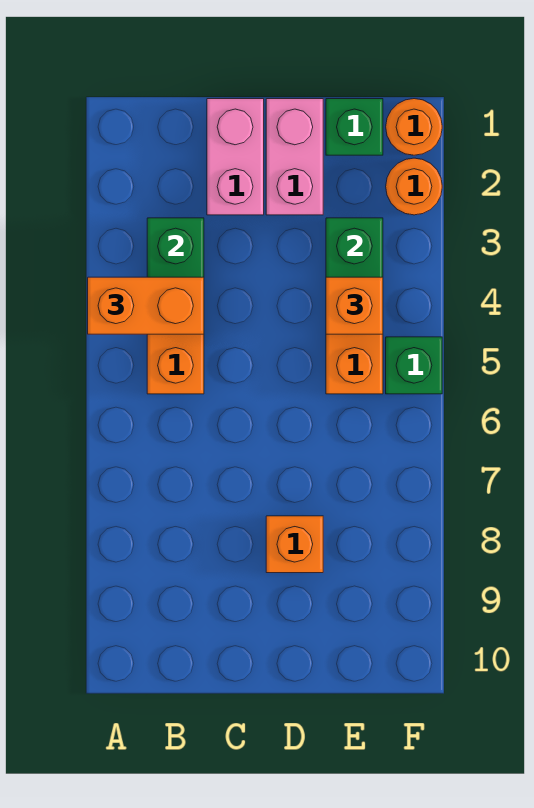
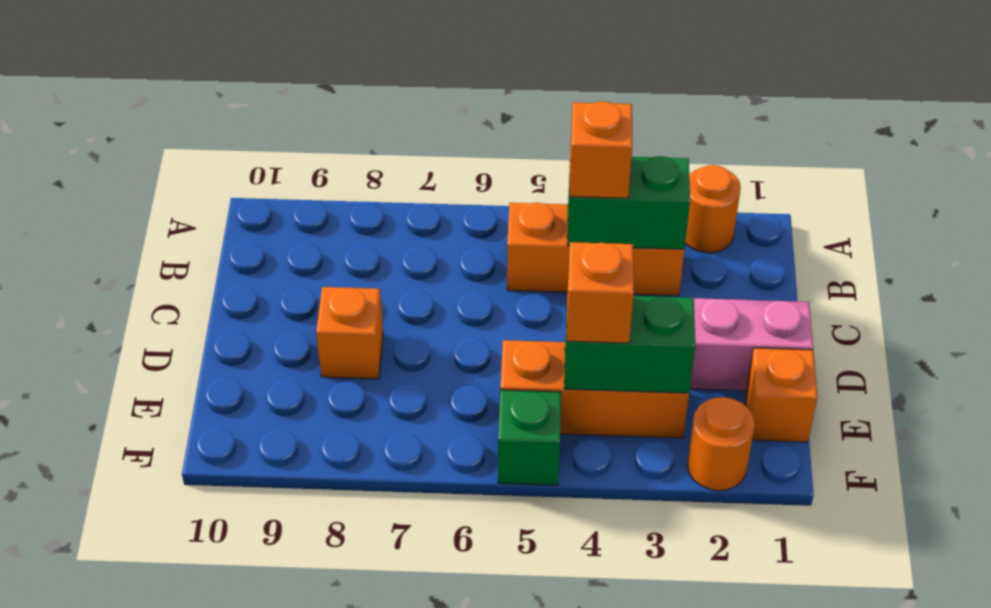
orange brick A4:B4 level 3 -> orange brick B4 level 3
pink brick C1:C2 level 1 -> none
green brick E1 level 1 -> orange brick E1 level 1
orange round brick F1 level 1 -> orange round brick A2 level 1

